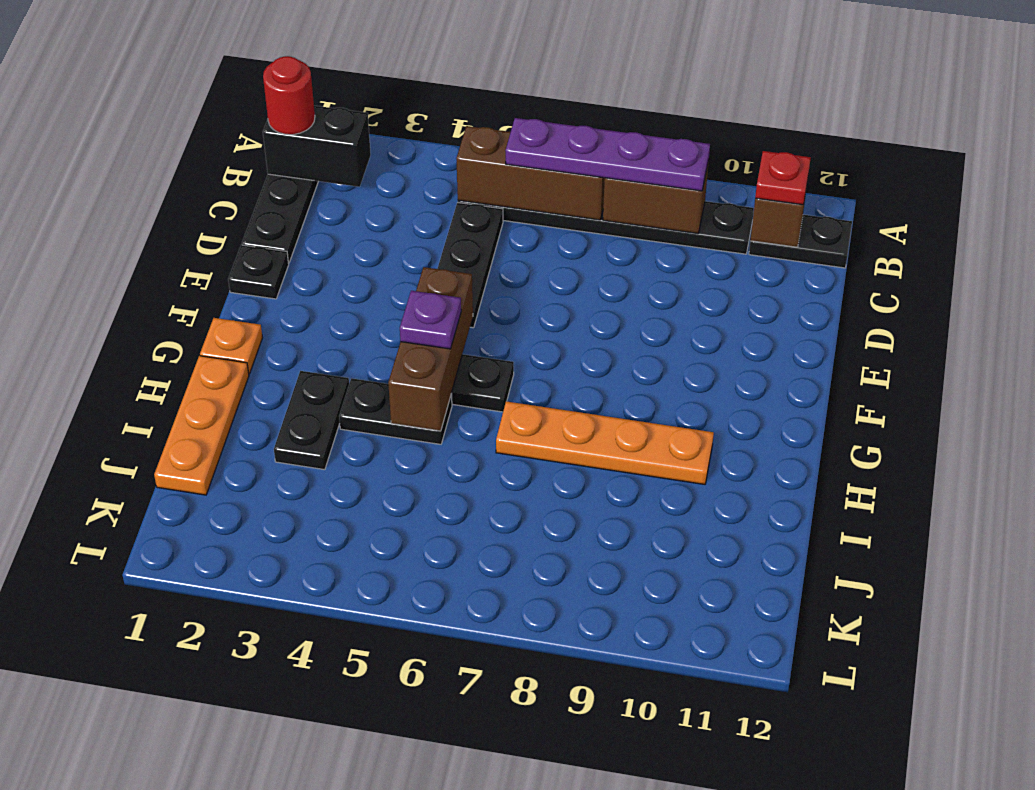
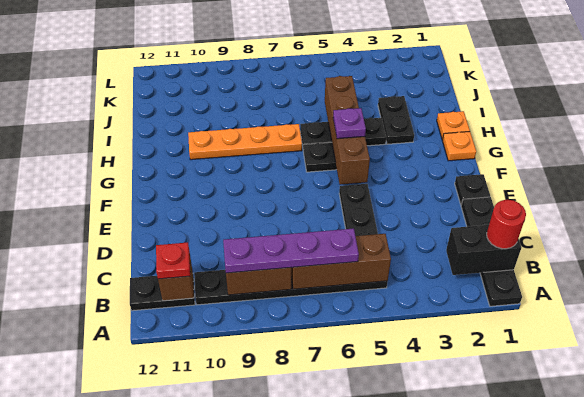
brown brick F5:H5 level 2 -> brown brick F5:I5 level 2
orange plate H1:J1 level 1 -> orange plate H1 level 1
black plate H4:H5 level 1 -> black plate H4:H6 level 1

